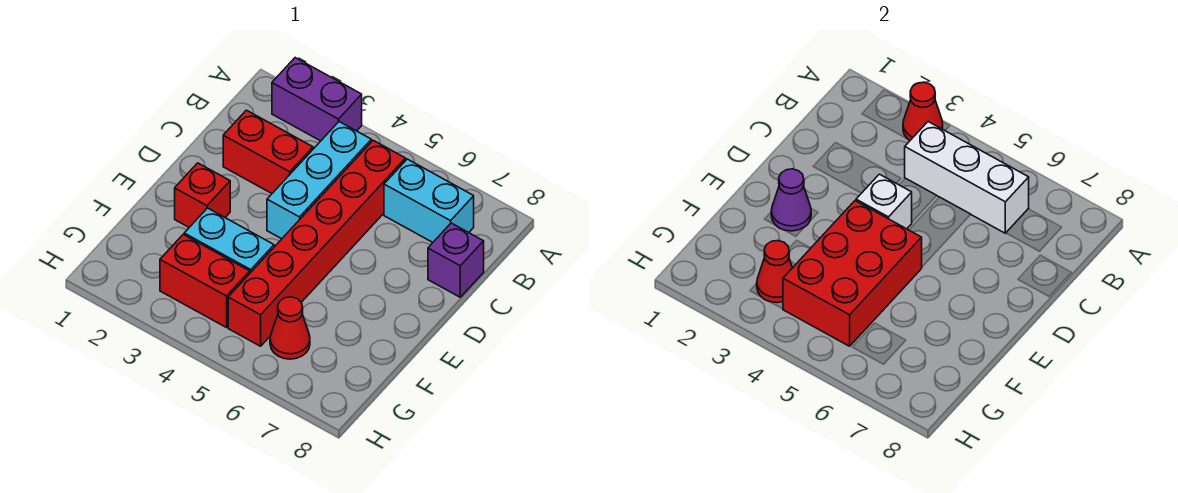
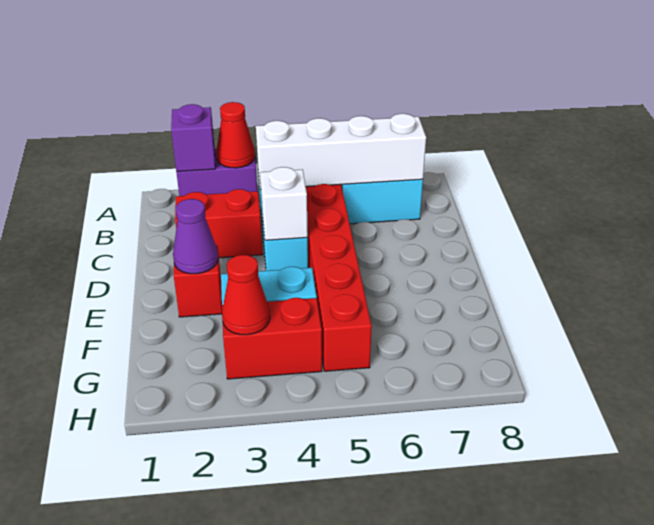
white brick B4:B6 level 2 -> white brick B4:B7 level 2
purple brick C8 level 1 -> purple brick A2 level 2
red brick E4:G5 level 2 -> none
red cone G6 level 1 -> none

